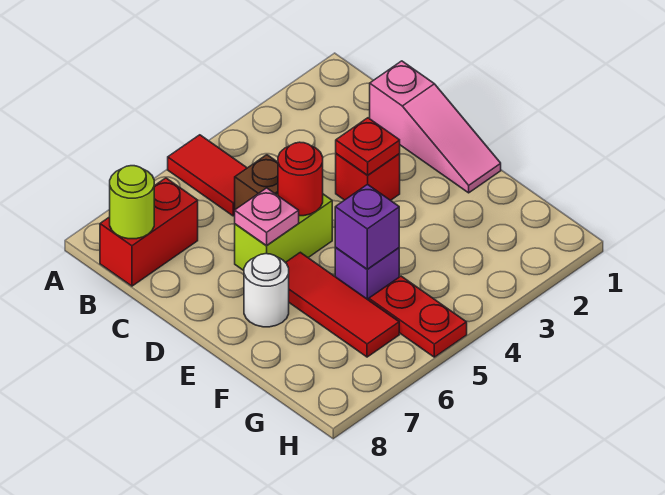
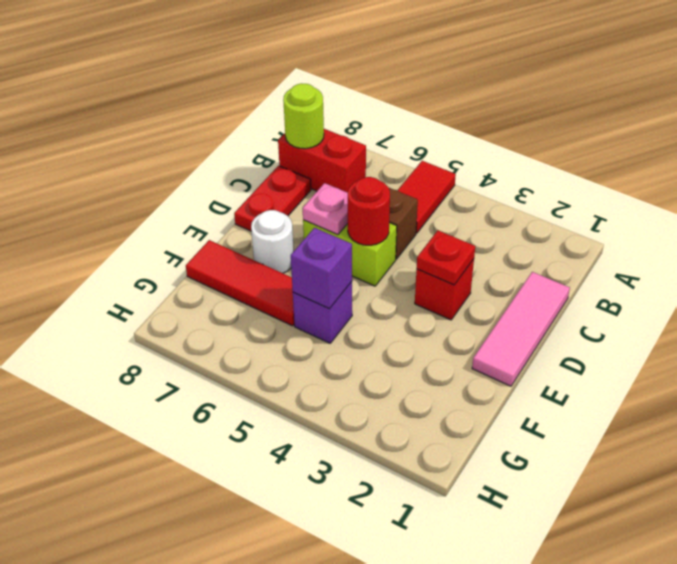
pink slope C1:E1 level 1 top C -> pink tile C1:E1 level 1
red tile E6:G6 level 1 -> red tile F6:F8 level 1
red plate G5:H5 level 1 -> red plate C8:D8 level 1

